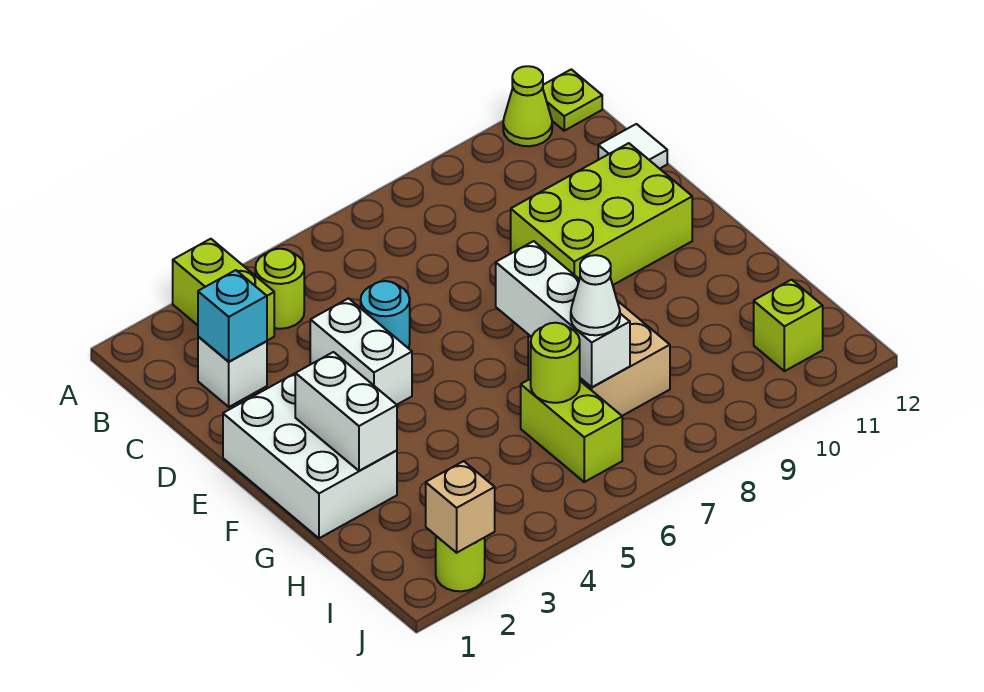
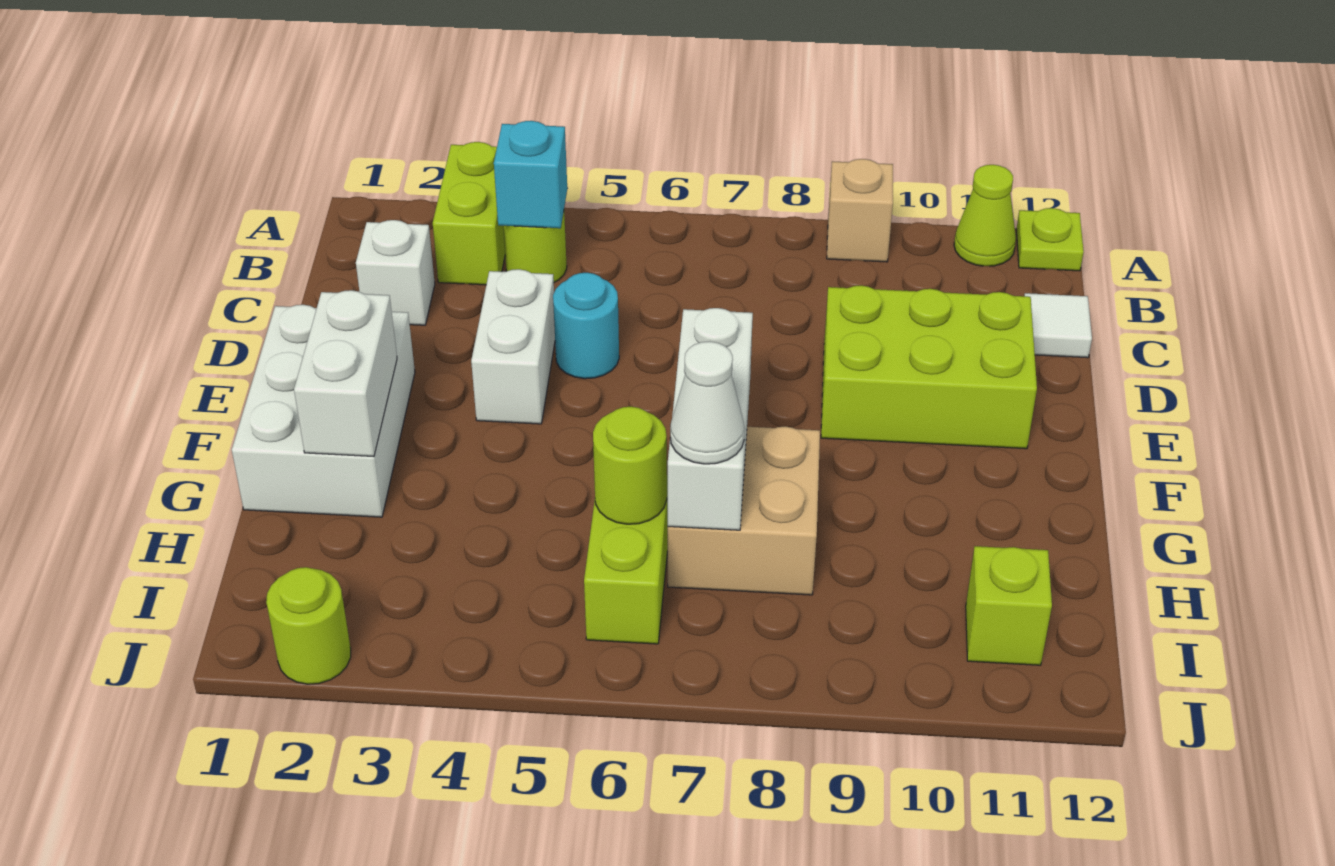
cyan brick C2 level 2 -> cyan brick B4 level 2
tan brick J2 level 2 -> tan brick A9 level 1

